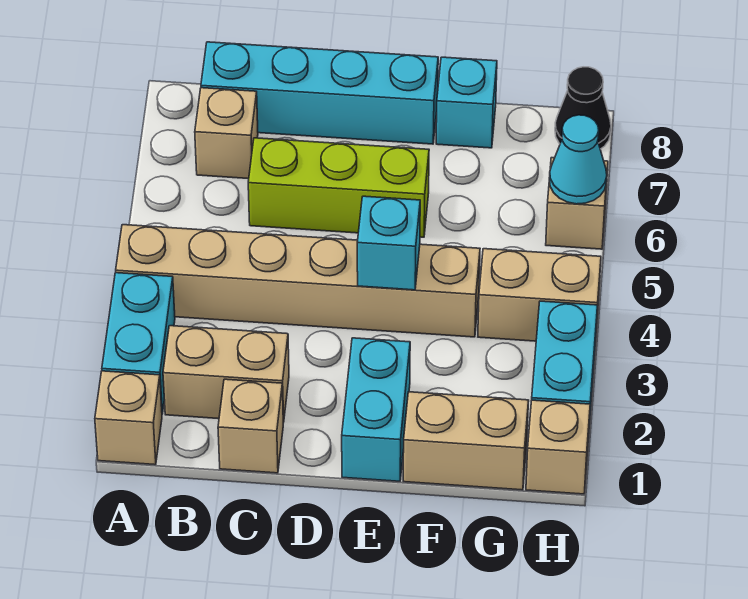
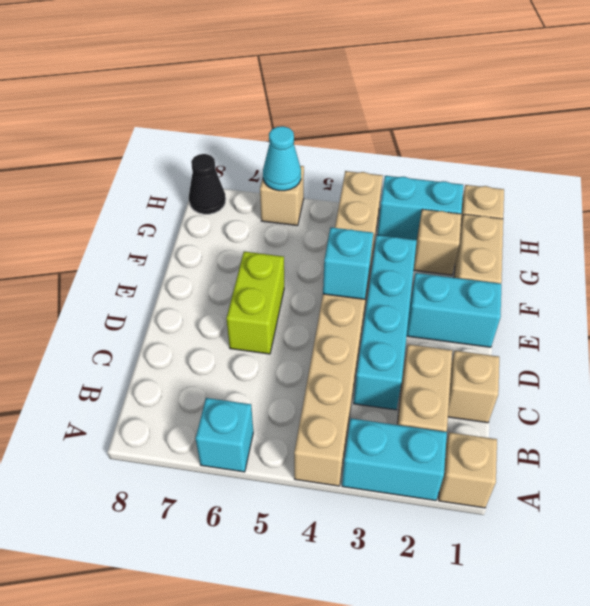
tan brick B7 level 1 -> tan brick G2 level 1
cyan brick B8:E8 level 1 -> cyan brick C3:F3 level 1
lime brick C6:E6 level 1 -> lime brick D6:E6 level 1
cyan brick F8 level 1 -> cyan brick A6 level 1

